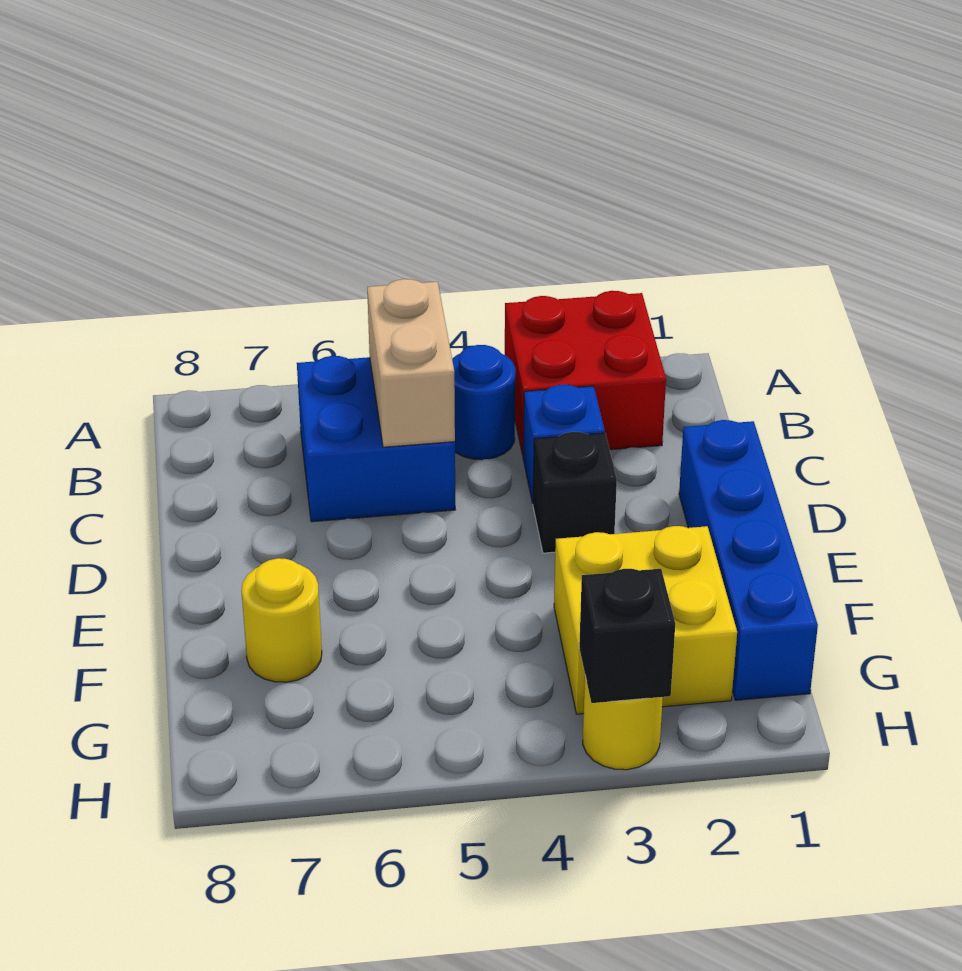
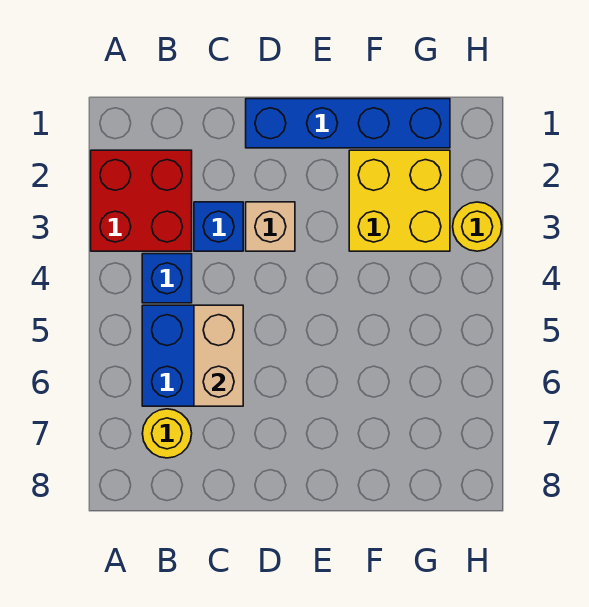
blue round brick B4 level 1 -> blue brick B4 level 1
tan brick B5:C5 level 2 -> tan brick C5:C6 level 2
black brick D3 level 1 -> tan brick D3 level 1
yellow round brick F7 level 1 -> yellow round brick B7 level 1
black brick H3 level 2 -> none

